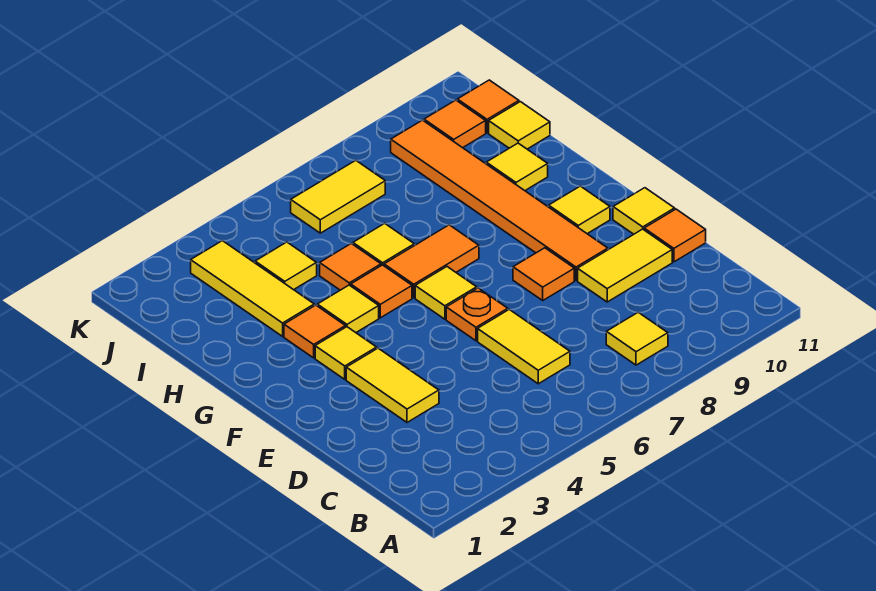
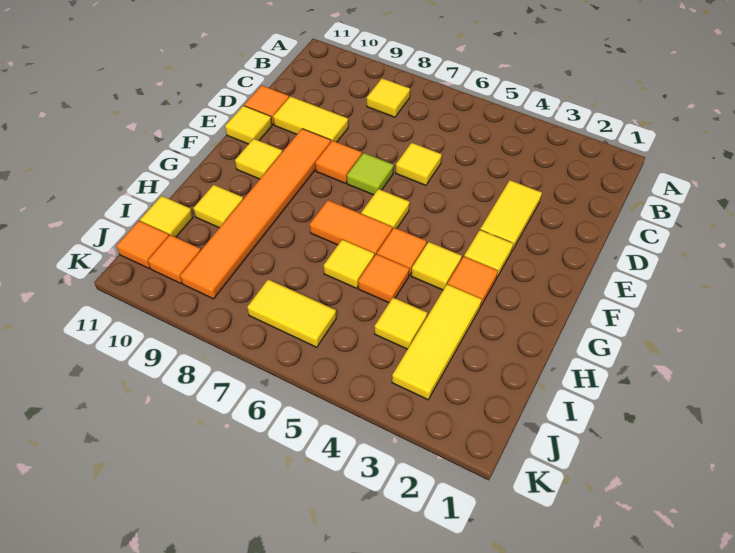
yellow tile C6:D6 level 1 -> yellow tile D6 level 1
orange plate E6 level 1 -> none
none -> lime tile E7 level 1

